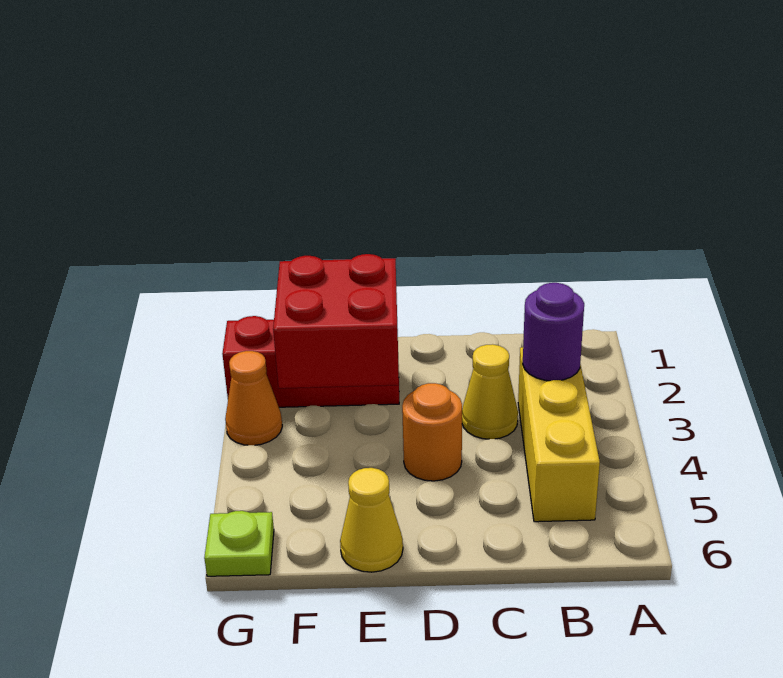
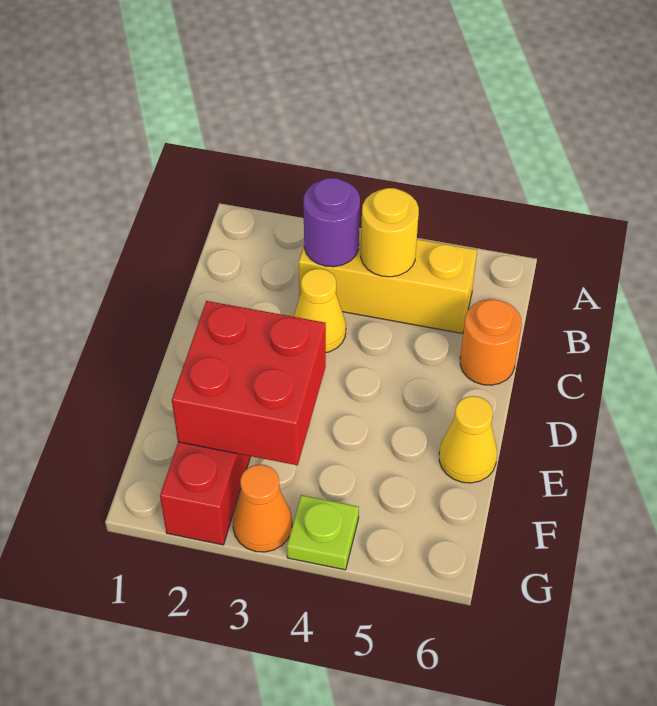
none -> yellow round brick B4 level 2
orange round brick D4 level 1 -> orange round brick C6 level 1
lime plate G6 level 1 -> lime plate G4 level 1

